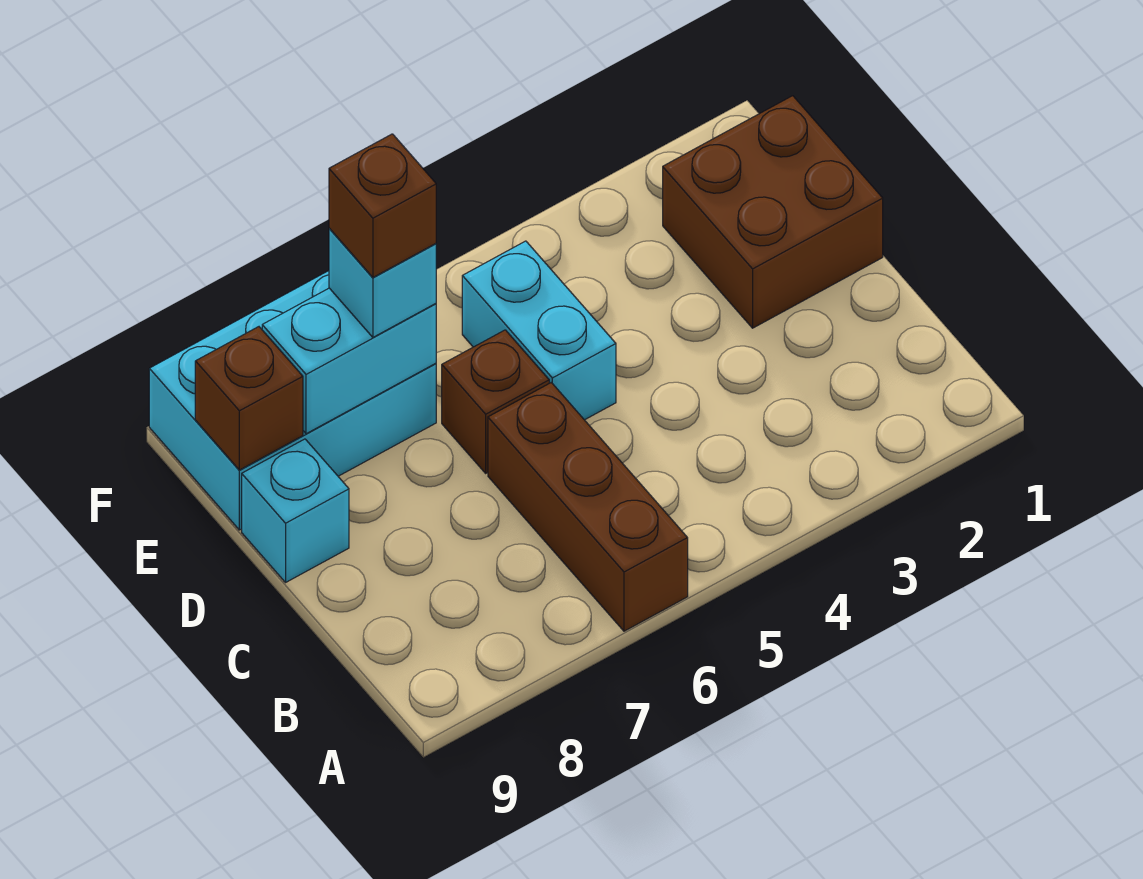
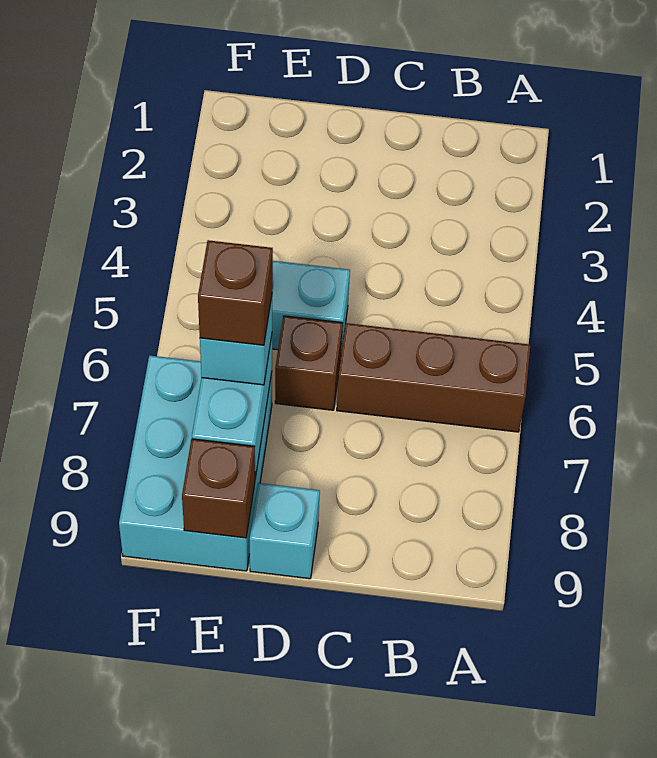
brown brick D1:E2 level 1 -> none

